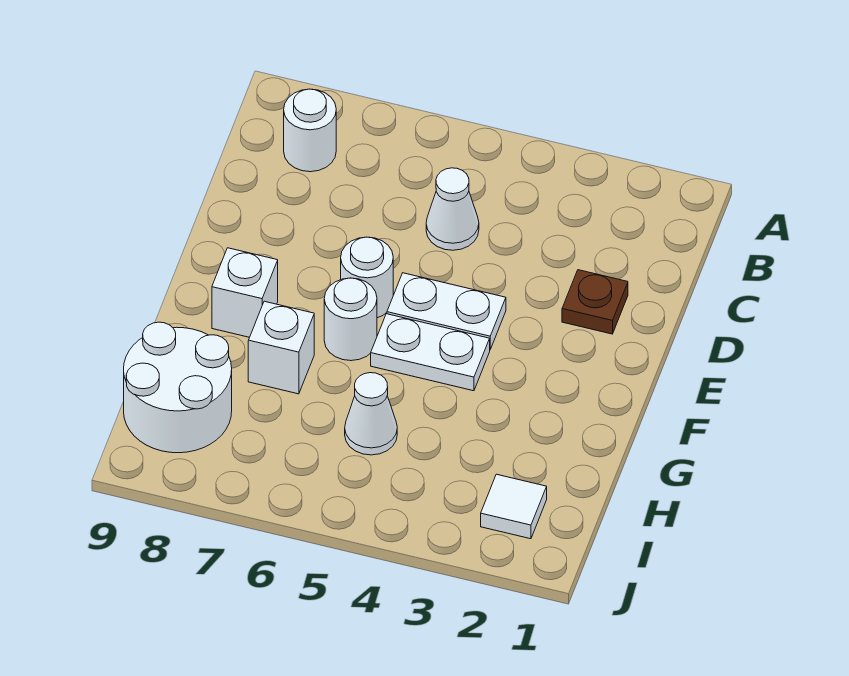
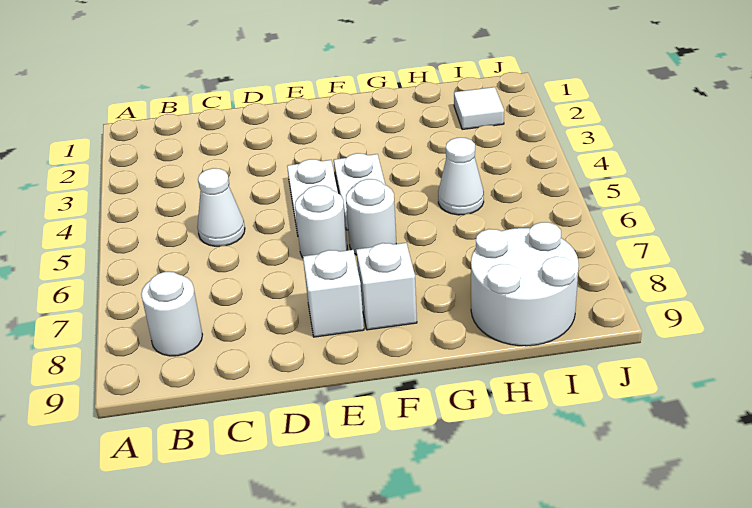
brown plate D2 level 1 -> none
white brick G7 level 1 -> white brick E8 level 1

